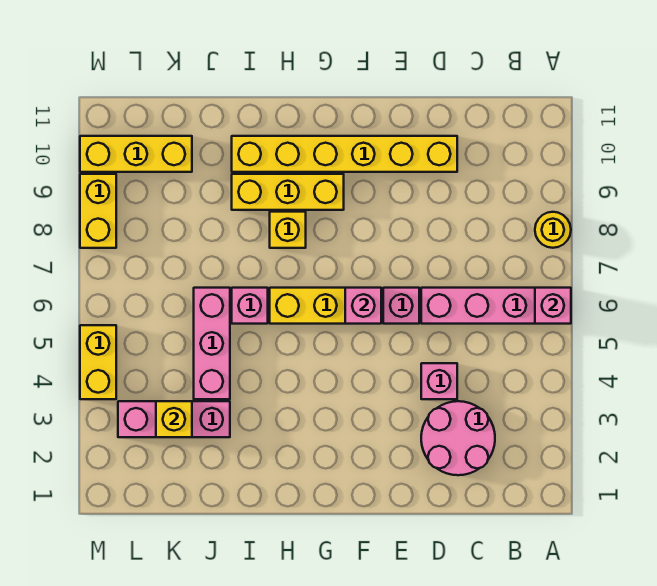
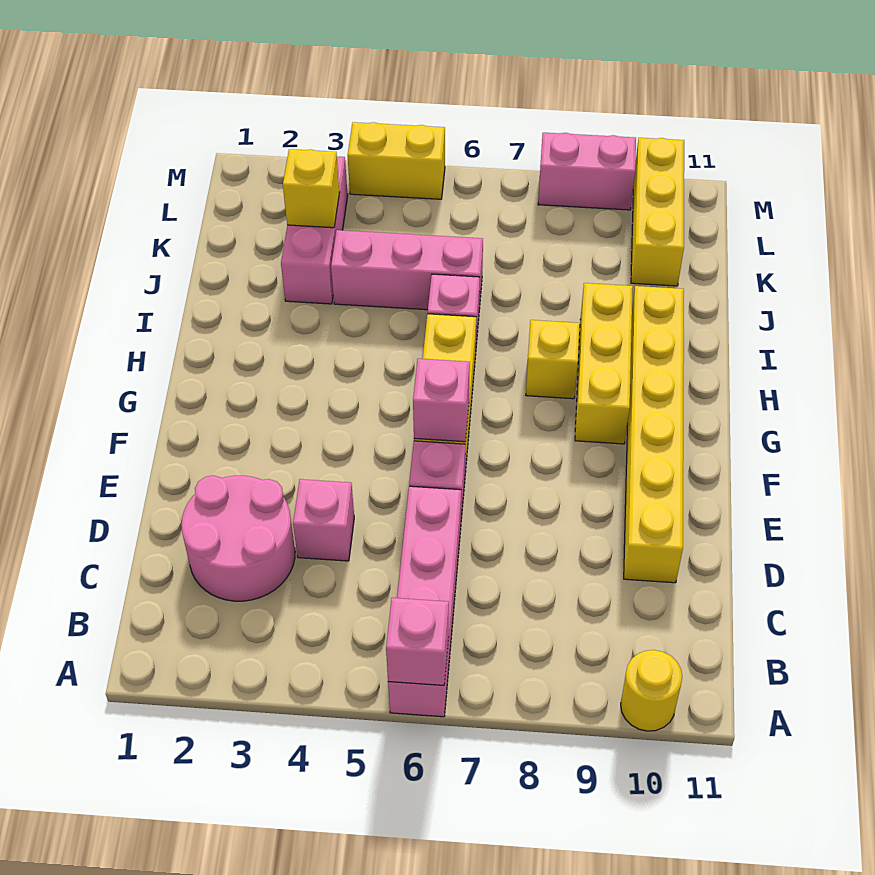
yellow round brick A8 level 1 -> yellow round brick A10 level 1
yellow brick M8:M9 level 1 -> pink brick M8:M9 level 1

